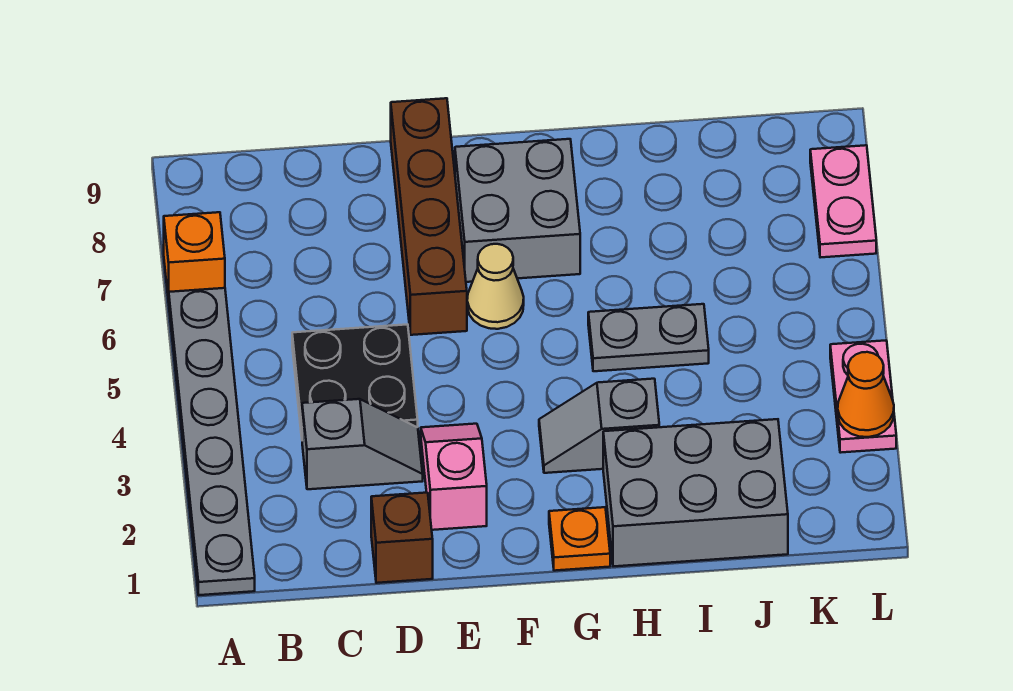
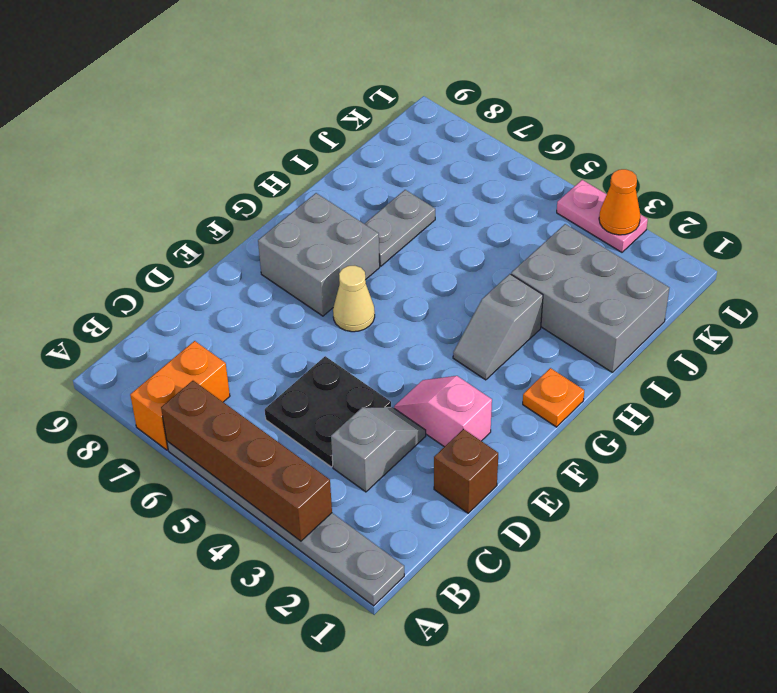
orange brick A7 level 1 -> orange brick A7:B7 level 1
brown brick E6:E9 level 1 -> brown brick A3:A6 level 2
grey brick H1:J2 level 1 -> grey brick I1:J3 level 1
grey plate H5:I5 level 1 -> grey plate H7:I7 level 1
pink plate L7:L8 level 1 -> none

